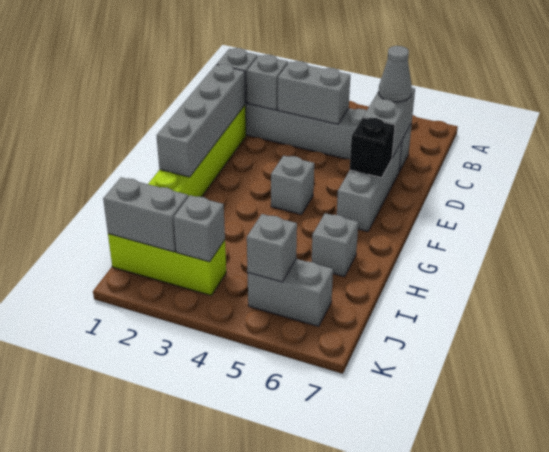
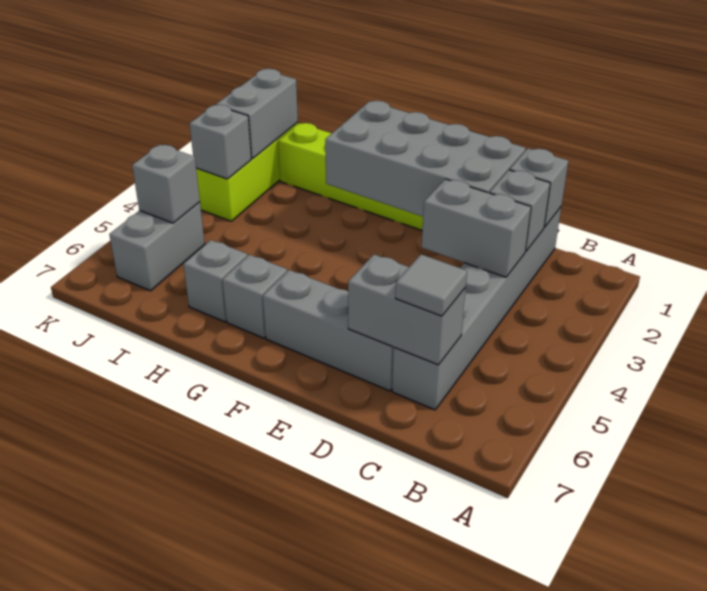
grey brick C3:C4 level 2 -> grey brick C3:D3 level 2
grey cone C6 level 3 -> grey tile C6 level 3
grey brick D1:G1 level 2 -> grey brick D1:G2 level 2
black brick E6 level 2 -> none
grey brick F4 level 1 -> grey brick G6 level 1

